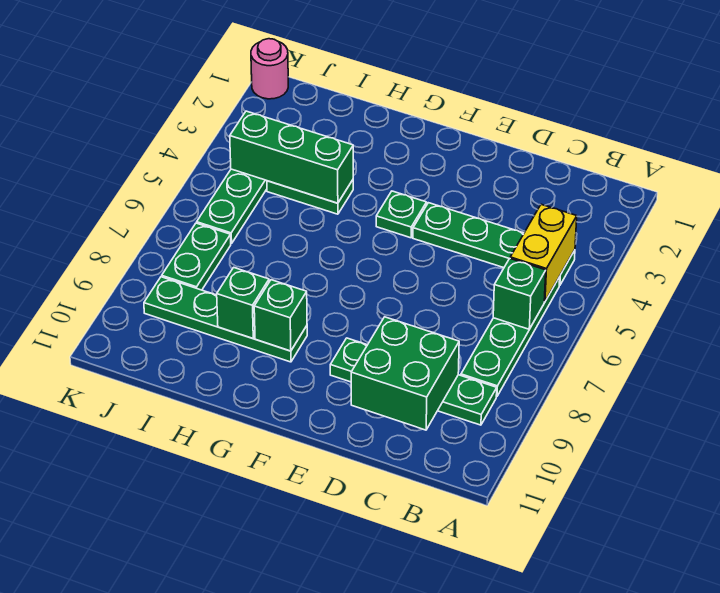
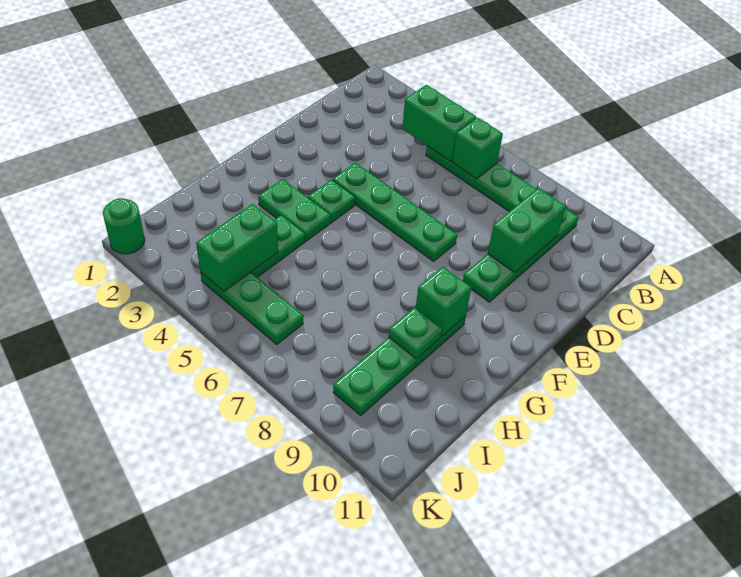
green plate B4:E4 level 1 -> green plate E4:E7 level 1
yellow brick B4:B5 level 2 -> green brick B4:B5 level 2
green brick C9:D10 level 2 -> green brick C9:D9 level 2
green brick H4:J4 level 2 -> green brick I4:J4 level 2
green brick H9 level 2 -> green plate H9 level 2
green plate J7:J8 level 1 -> green plate G3:G4 level 1
pink round brick K1 level 1 -> green round brick K1 level 1

